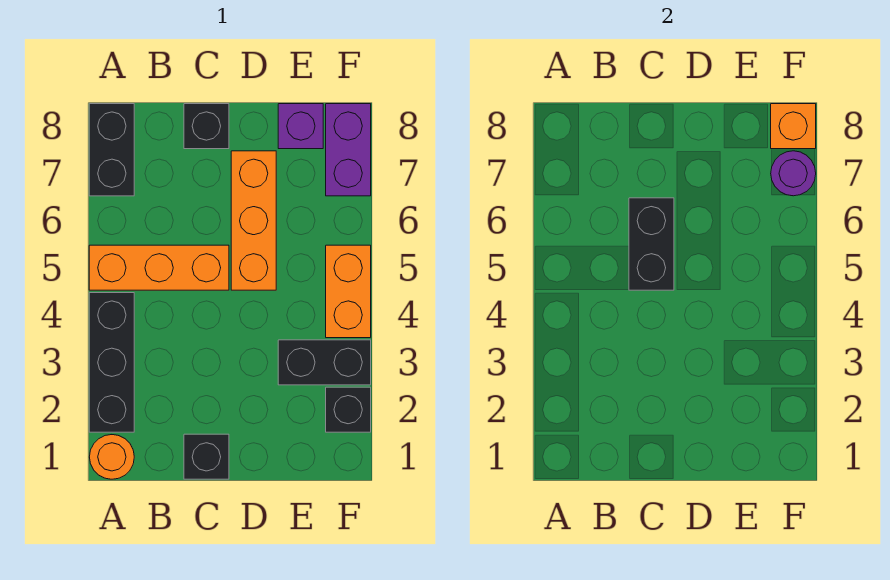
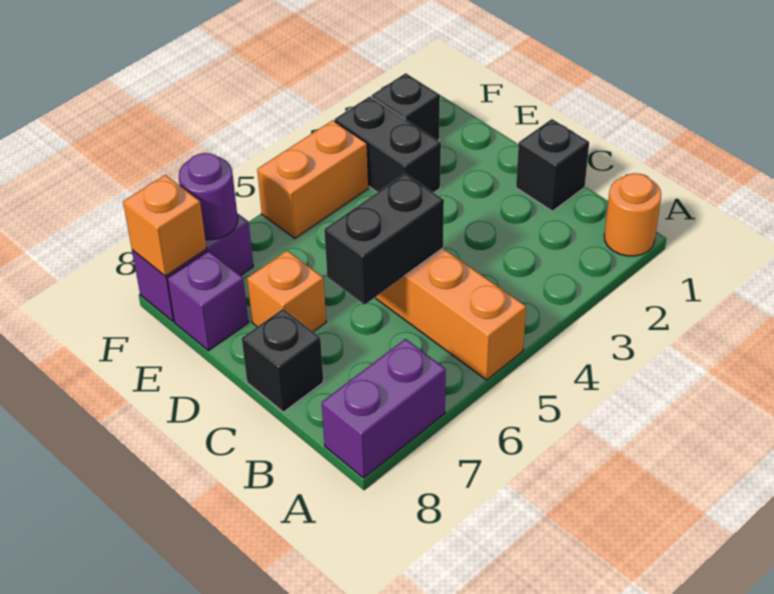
black brick A2:A4 level 1 -> none
black brick A7:A8 level 1 -> purple brick A7:A8 level 1
orange brick D5:D7 level 1 -> orange brick D7 level 1

